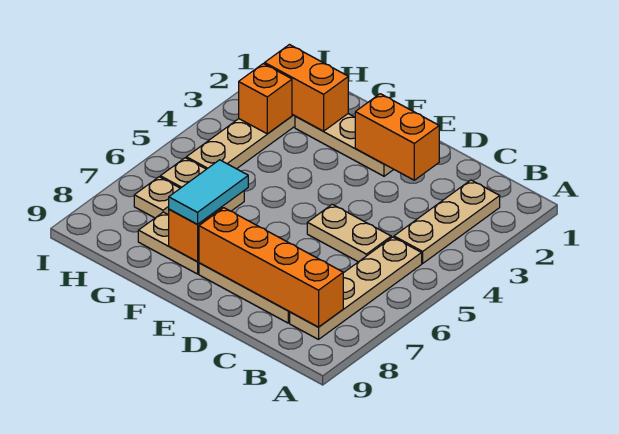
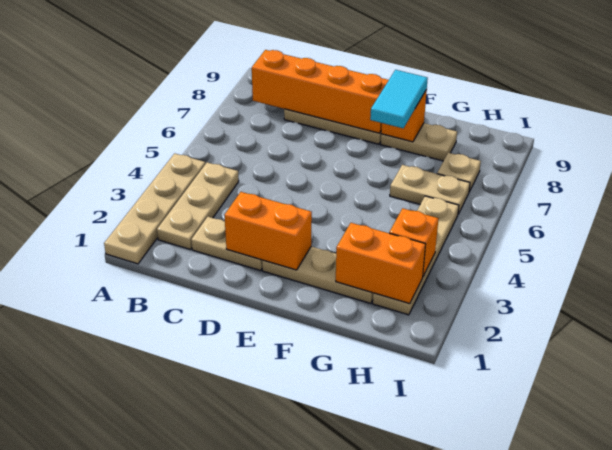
tan plate B5:B8 level 1 -> tan plate A1:A4 level 1
tan plate C5:D5 level 1 -> tan plate C2:D2 level 1

